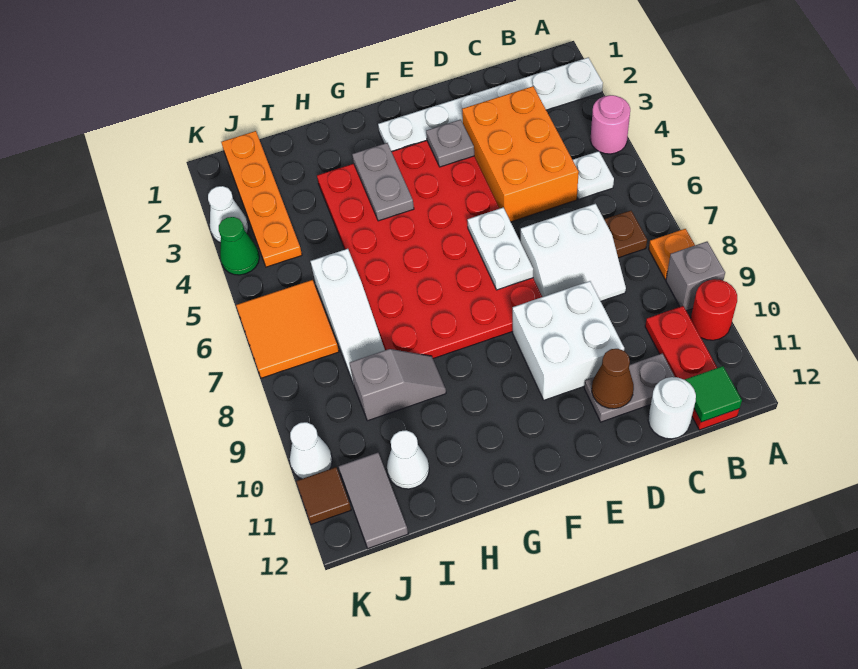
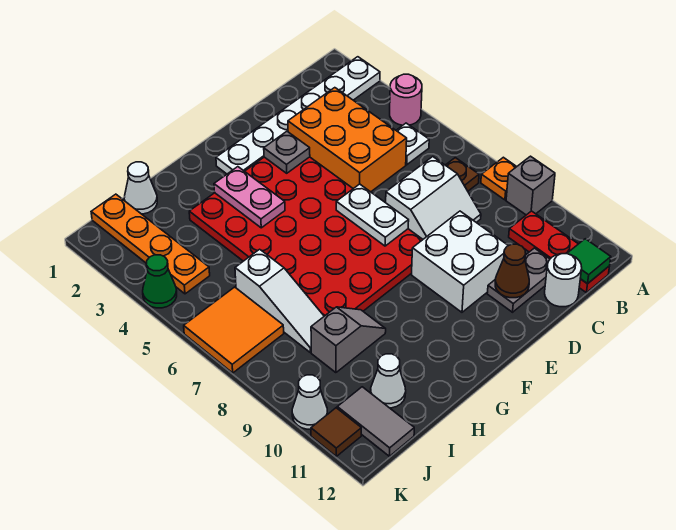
red round brick A10 level 1 -> none
grey plate G3:G4 level 2 -> pink plate G3:G4 level 2
white cone K3 level 1 -> white cone I1 level 1

